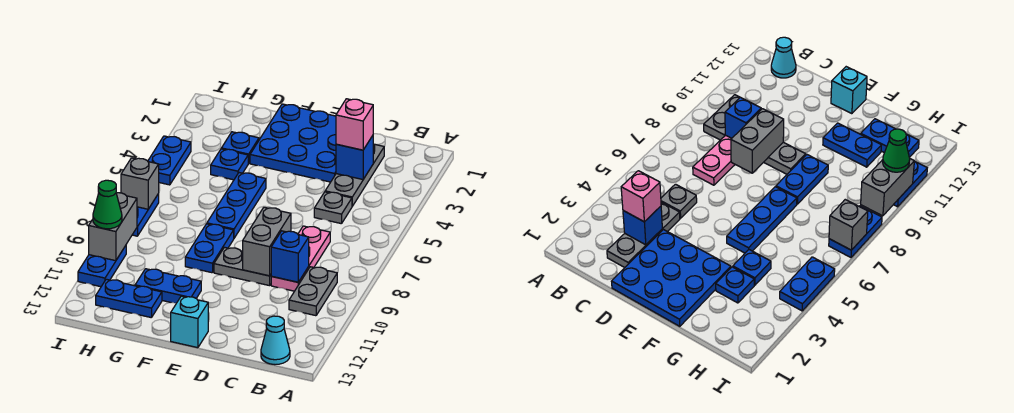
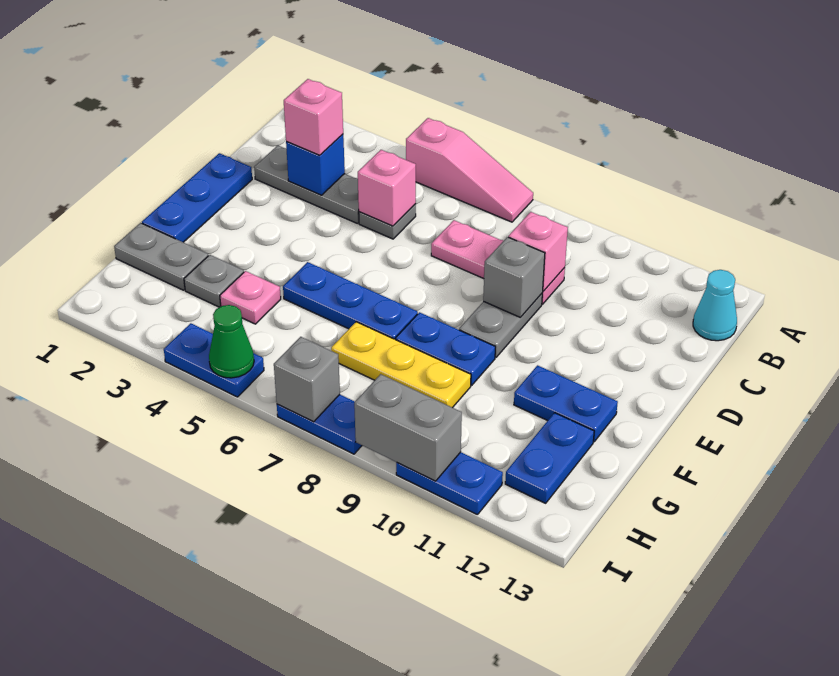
none -> pink slope A5:A7 level 1 top 5
grey plate B9:B10 level 1 -> grey plate G1:G2 level 1
none -> pink brick C5 level 2
blue brick C9 level 2 -> pink brick C9 level 2
blue plate D1:F3 level 1 -> blue plate D1:F1 level 1
grey brick D8:D9 level 2 -> grey brick D9 level 2
cyan brick E13 level 1 -> none
blue plate F11:G11 level 1 -> blue plate F11:F12 level 1
blue plate G3 level 1 -> grey plate G3 level 1
blue plate G4 level 1 -> pink plate G4 level 1
none -> yellow plate G7:G9 level 1
green cone I10 level 3 -> green cone I5 level 2

